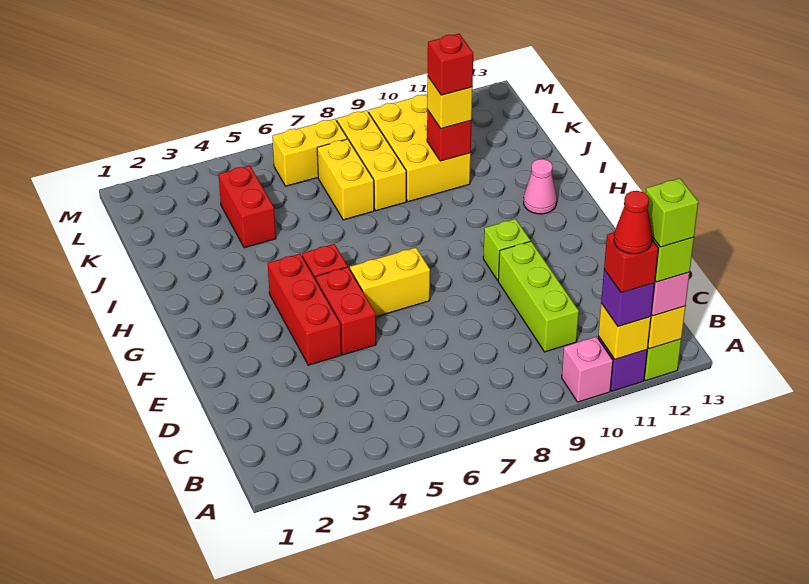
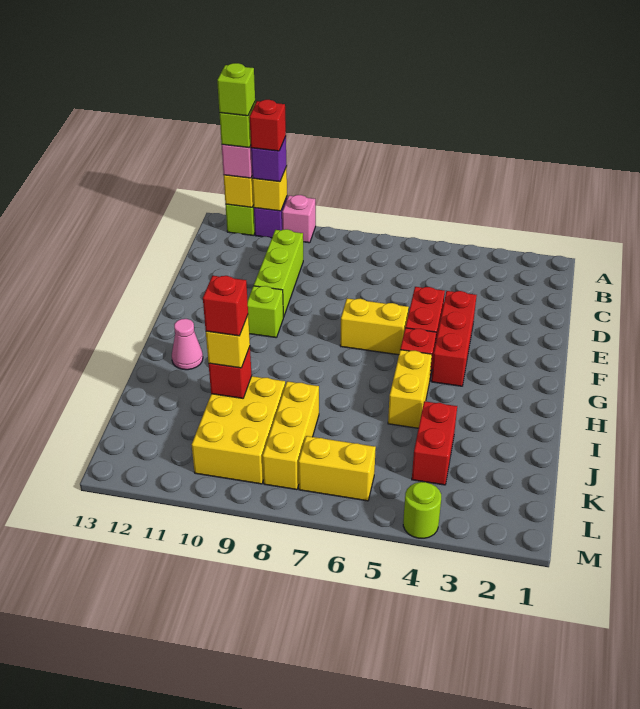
red cone A11 level 5 -> none
yellow brick J7:K7 level 1 -> yellow brick H5:I5 level 1
none -> lime round brick M4 level 1

